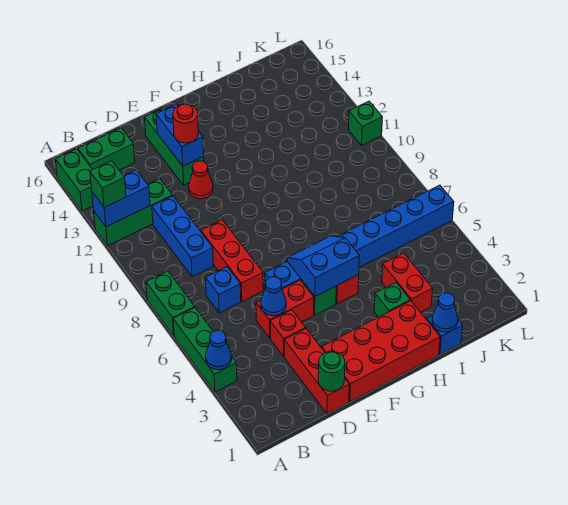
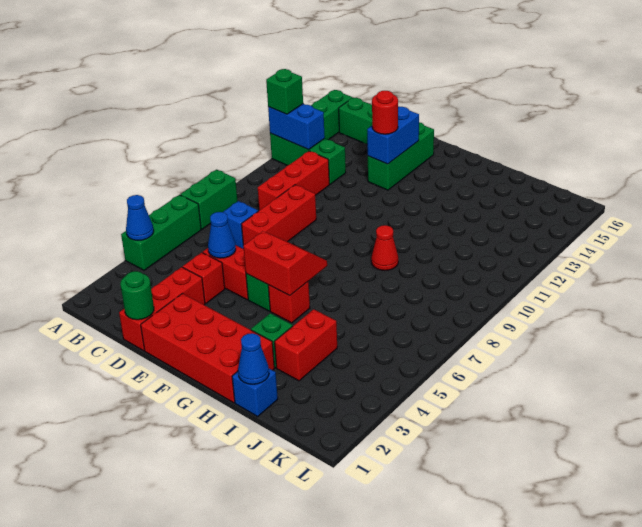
blue brick C9:C11 level 1 -> red brick C9:C11 level 1
blue brick E6:L6 level 1 -> none
red cone E12 level 1 -> red cone H9 level 1
blue slope F5:G6 level 2 top 5 -> red slope F5:G6 level 2 top 5
green brick L11 level 1 -> none

